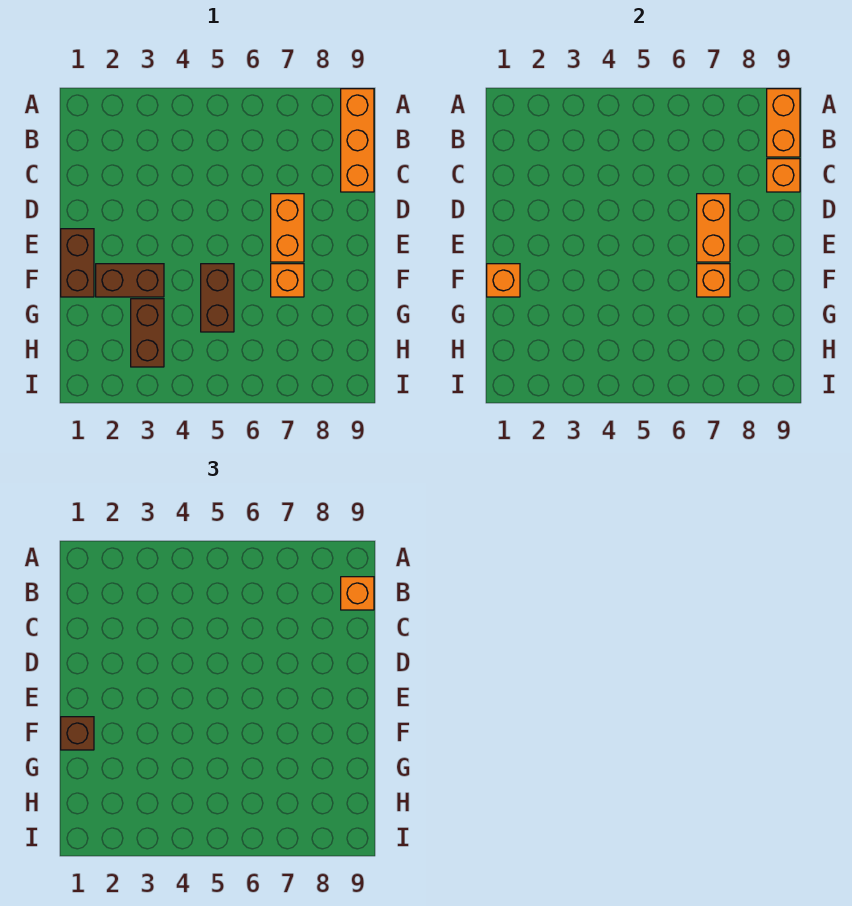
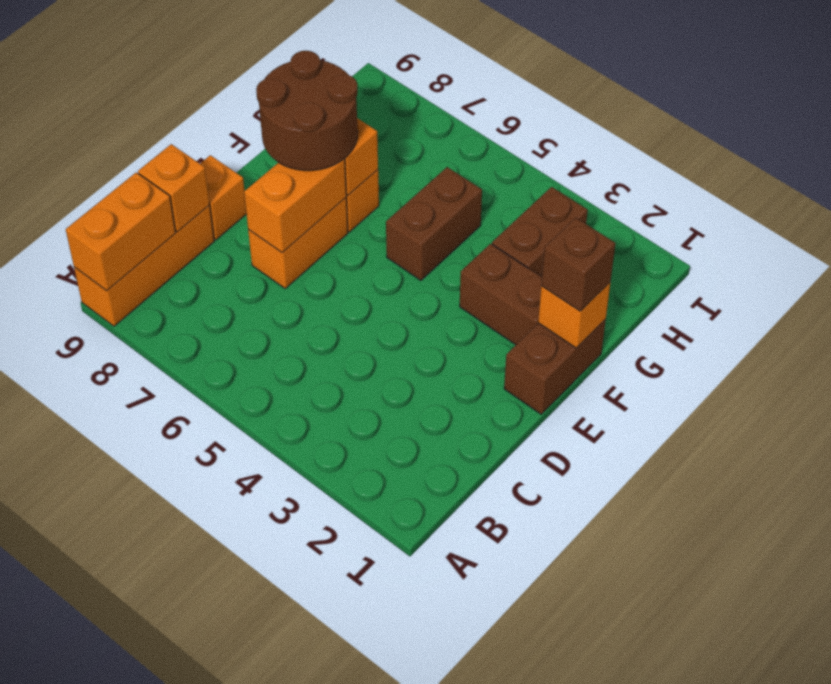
orange brick B9 level 3 -> orange brick D9 level 1
none -> brown round brick E7:F8 level 3

